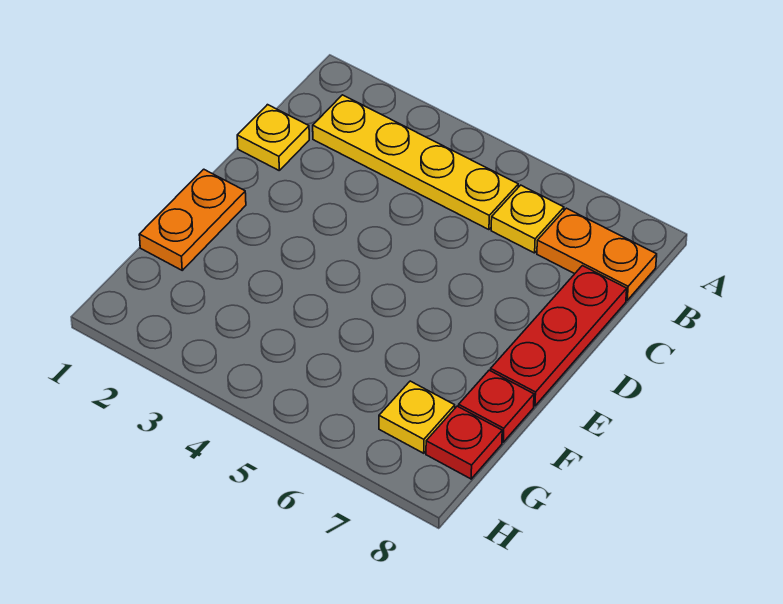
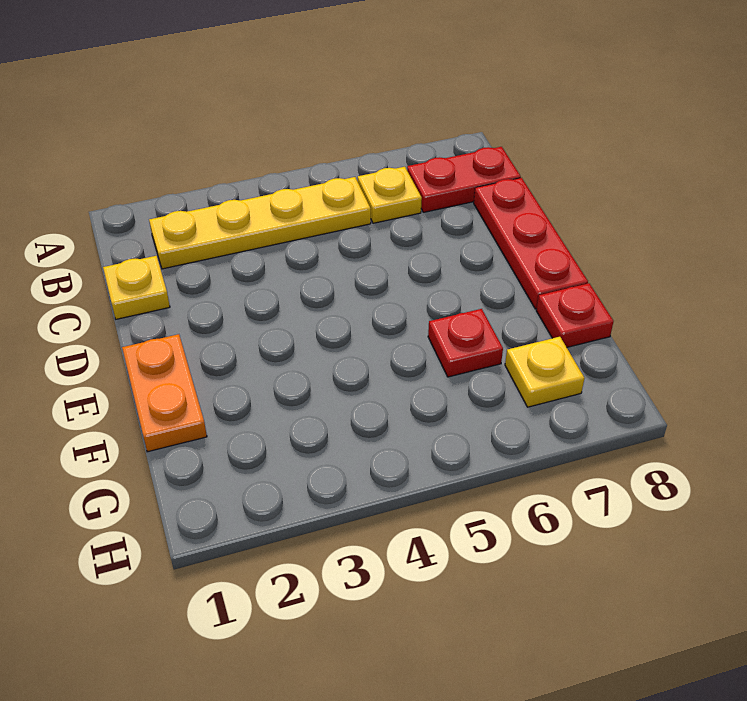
orange plate B7:B8 level 1 -> red plate B7:B8 level 1
red plate G8 level 1 -> red plate F6 level 1

